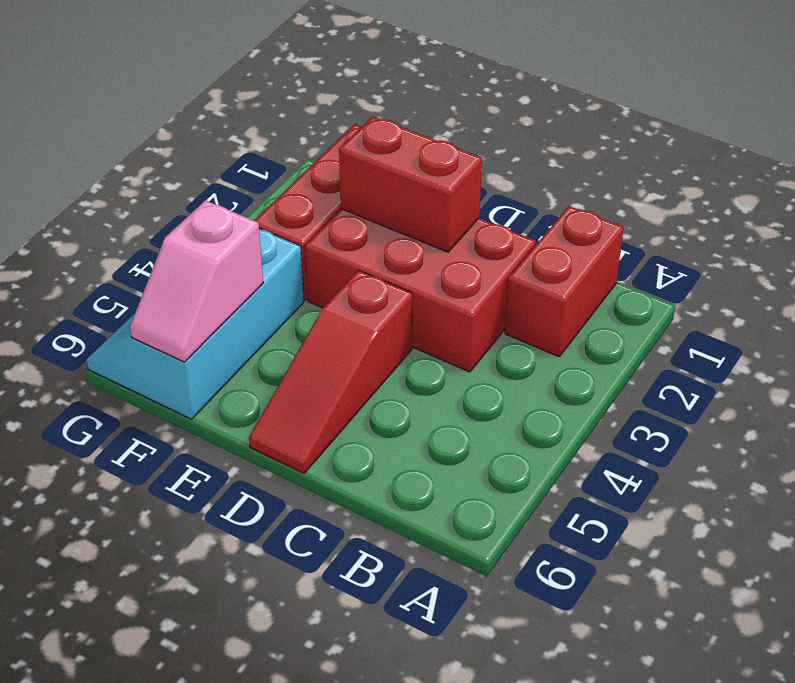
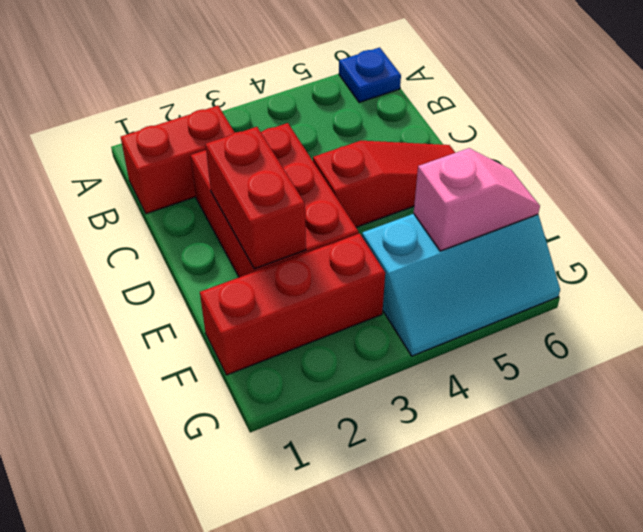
none -> blue plate A6 level 1

